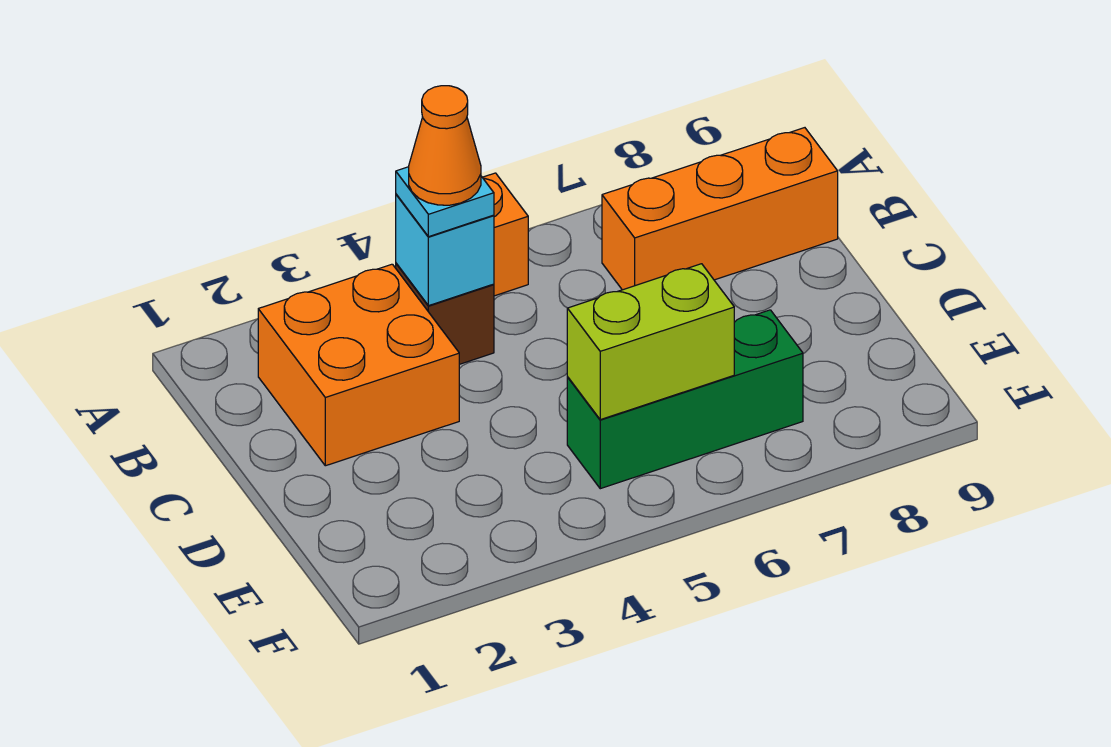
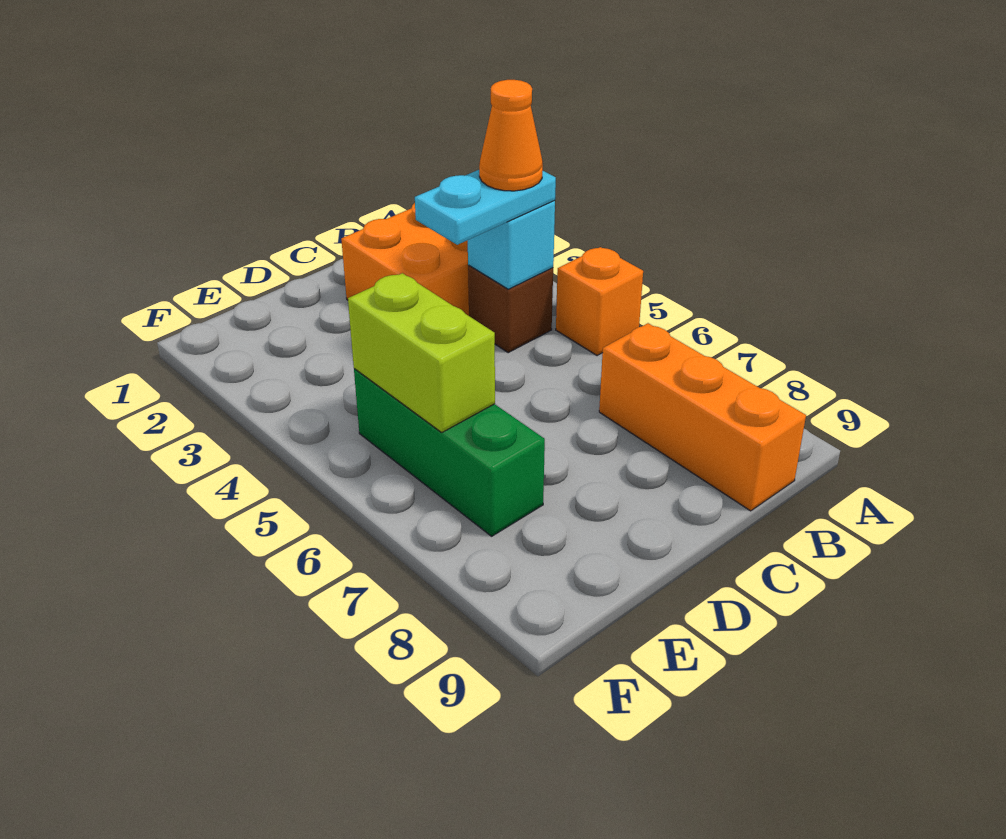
cyan plate B4 level 3 -> cyan plate B4:C4 level 3

